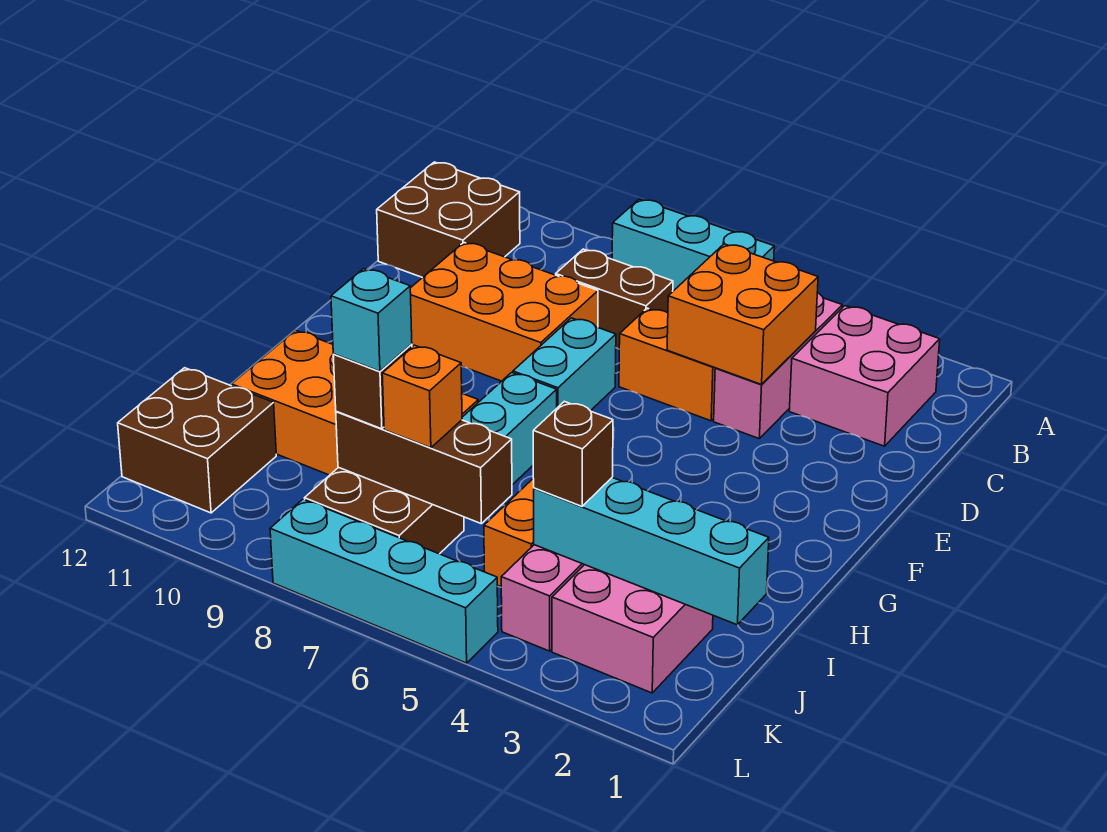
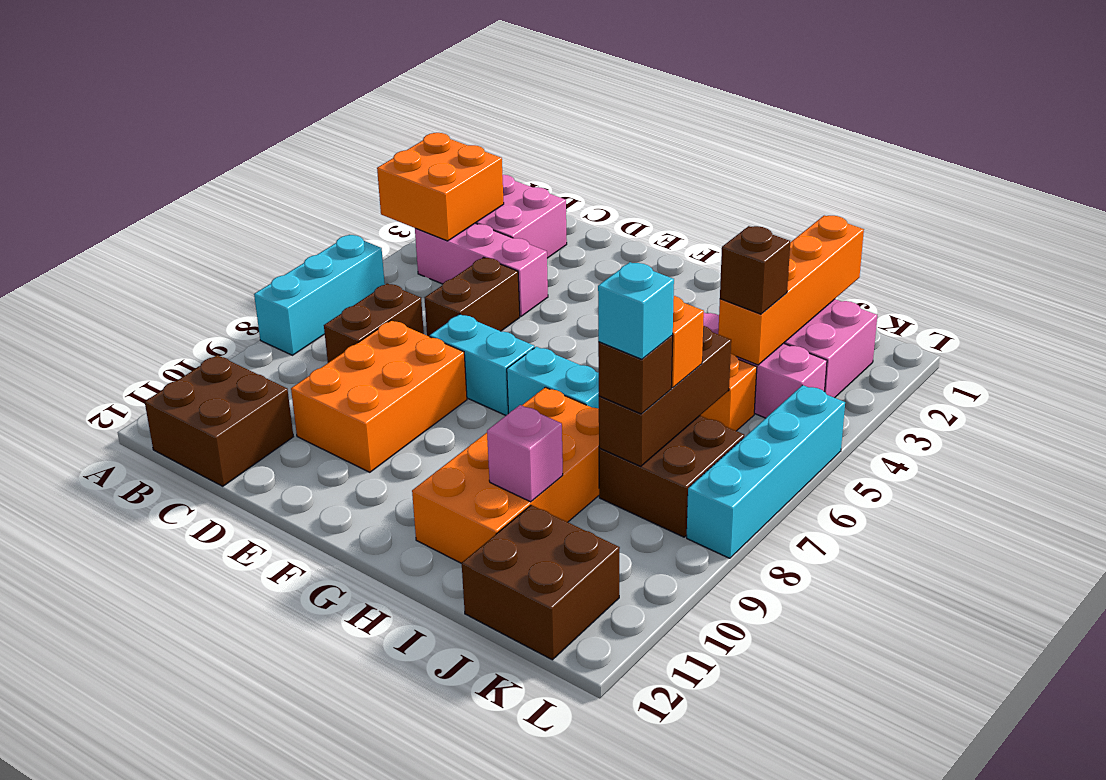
orange brick C4:D5 level 2 -> orange brick A3:B4 level 2
orange brick D5:D6 level 1 -> brown brick D5:D6 level 1
none -> pink brick I10 level 2
cyan brick J1:J4 level 2 -> orange brick J1:J4 level 2

